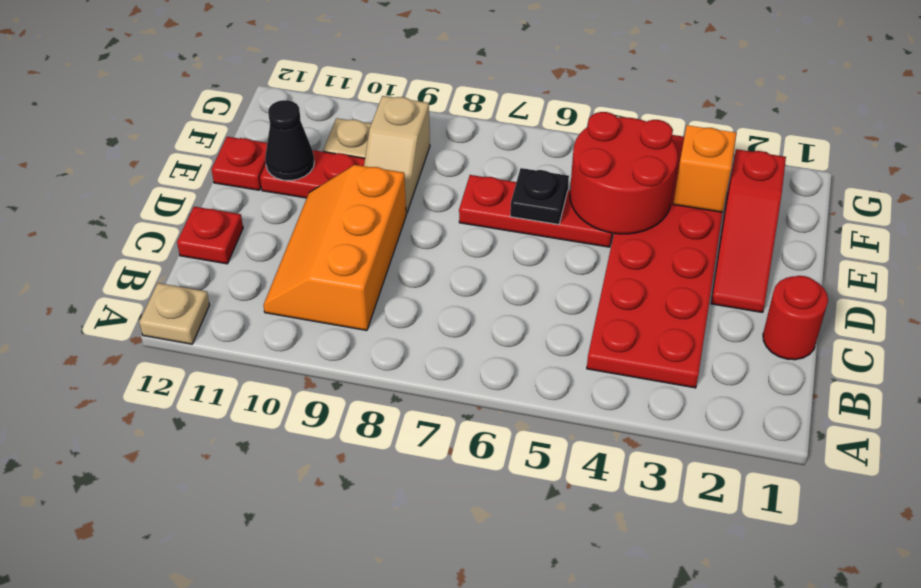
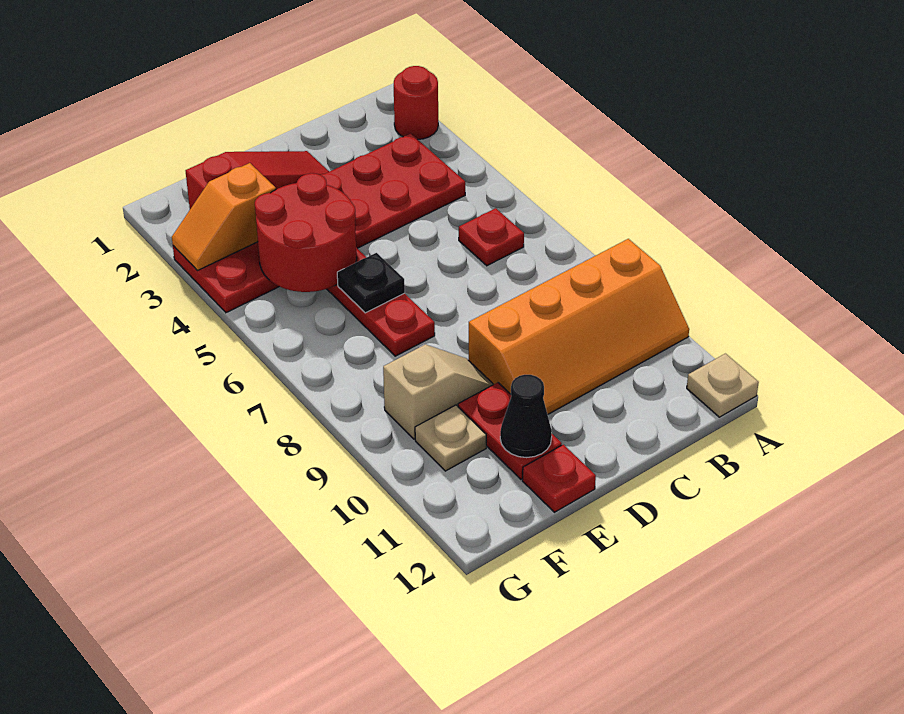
orange slope B9:D10 level 1 top 9 -> orange slope A9:D10 level 1 top 9
red round brick C1 level 1 -> red round brick A2 level 1
red plate C12 level 1 -> red plate B6 level 1

